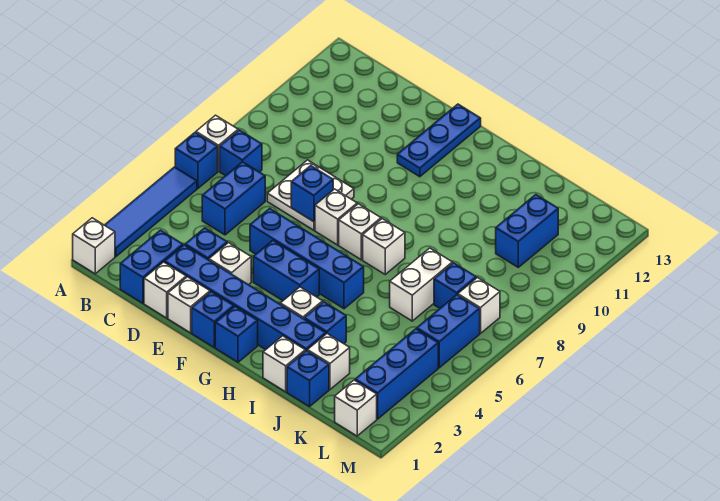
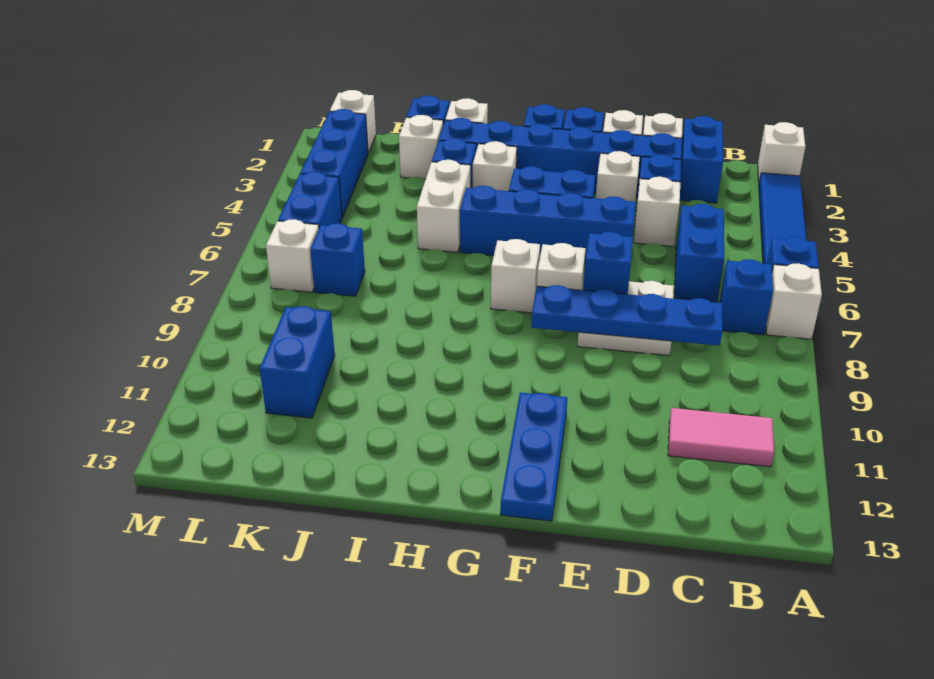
none -> pink tile B11:C11 level 1
none -> blue plate C8:F8 level 2
white brick H7 level 1 -> white brick D4 level 1
white brick J6:J7 level 1 -> white brick I4:I5 level 1

